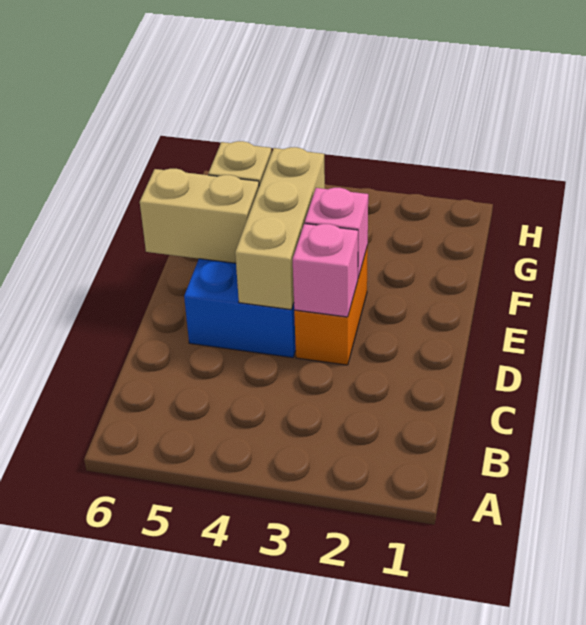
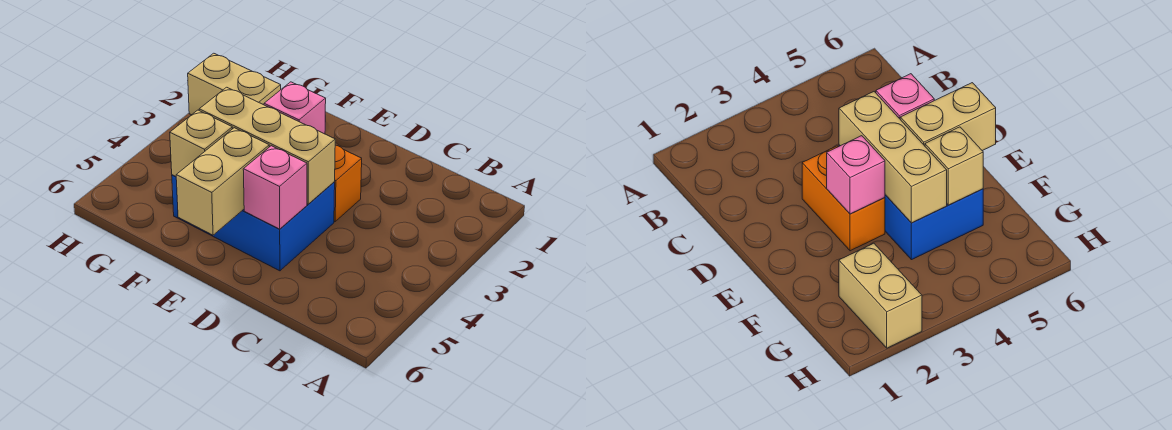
pink brick D3 level 2 -> pink brick D5 level 2
none -> tan brick G2:H2 level 1

